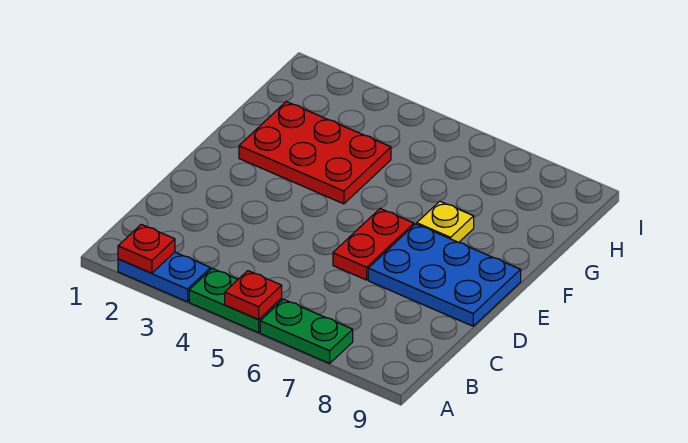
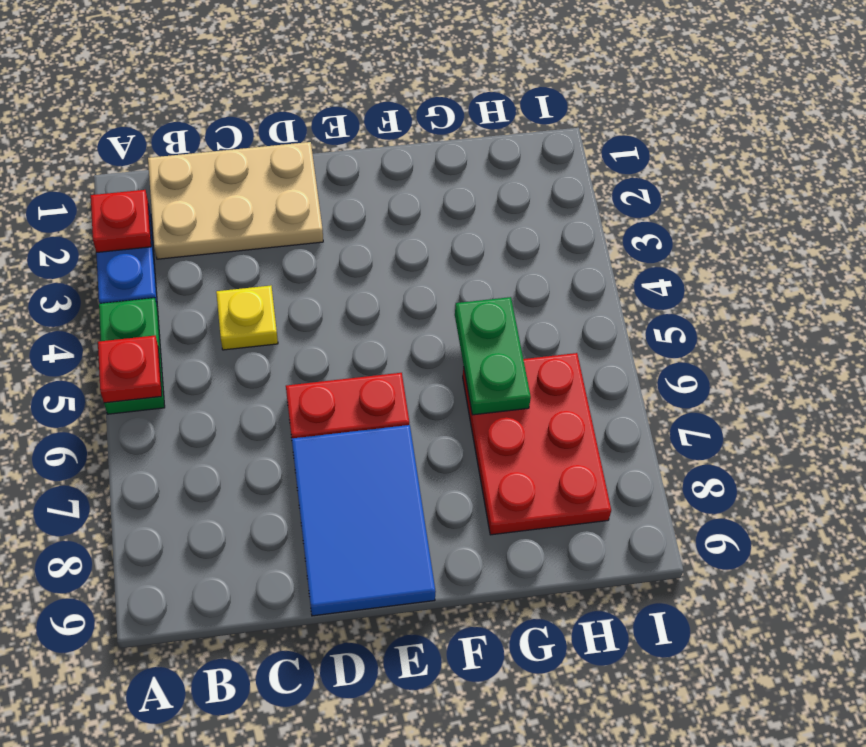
green plate A6:A7 level 1 -> green plate G5:G6 level 2
none -> tan plate B1:D2 level 1
blue plate D7:E9 level 1 -> blue tile D7:E9 level 1
red plate F2:G4 level 1 -> red plate G6:H8 level 1
yellow plate F7 level 1 -> yellow plate C4 level 1

